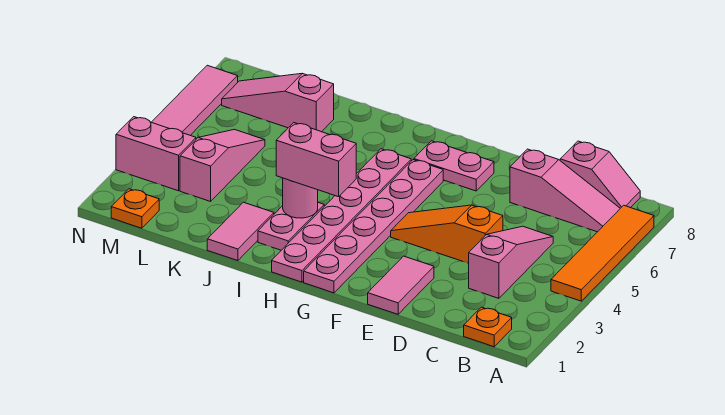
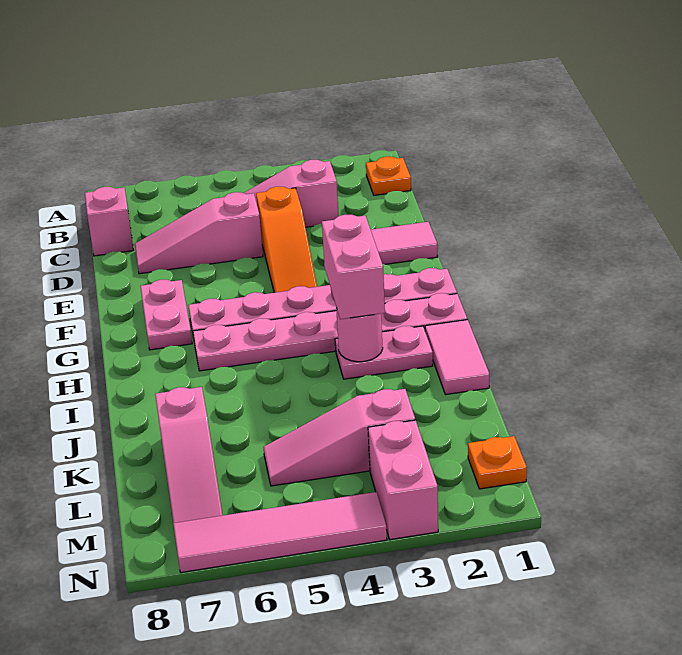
orange tile A4:A7 level 1 -> none
pink slope B7:D7 level 1 top D -> pink slope D5:D7 level 1 top 5
pink tile J1:J2 level 1 -> pink tile I1:J1 level 1

